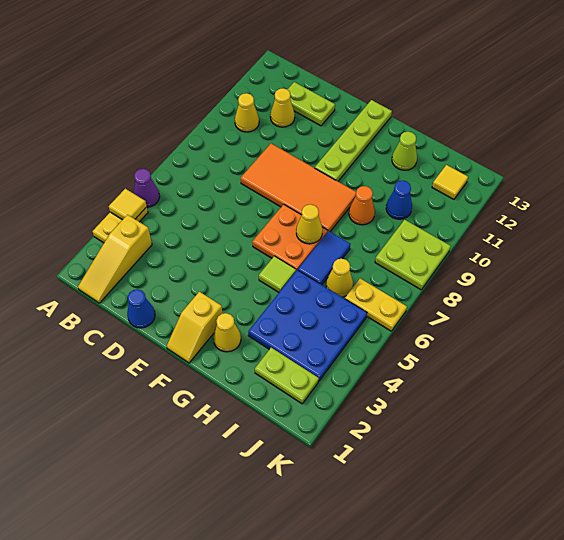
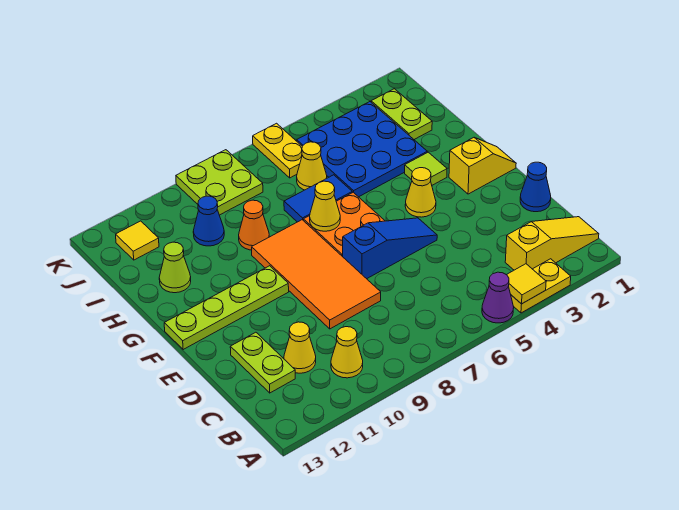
none -> blue slope E5:E7 level 1 top 7
yellow cone G2 level 1 -> yellow cone F4 level 1
lime tile G5 level 1 -> lime tile G3 level 1

